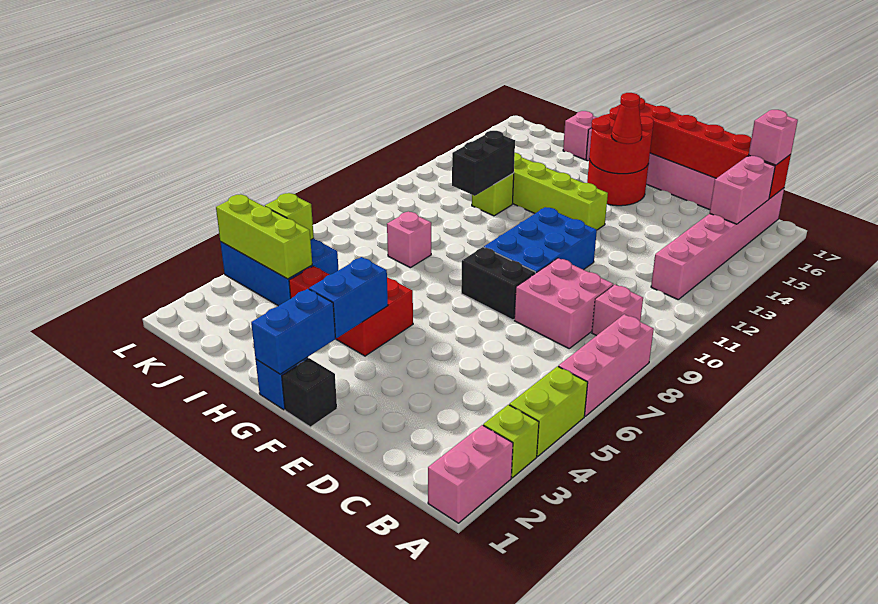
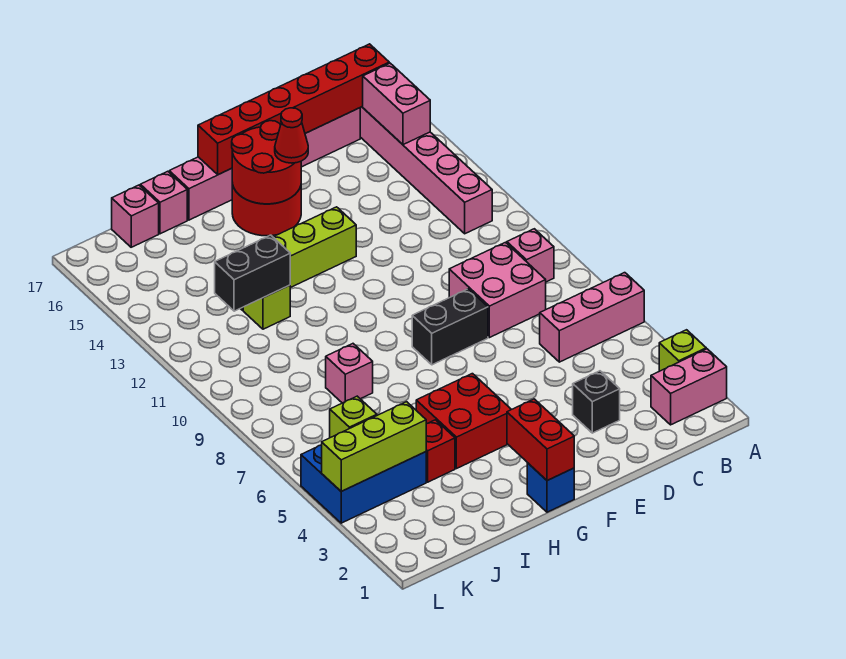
pink brick A1:A2 level 1 -> pink brick A2:B2 level 1
lime brick A4:A5 level 1 -> none
pink brick A6:A8 level 1 -> pink brick A6:C6 level 1
pink brick B17 level 3 -> pink brick J17 level 1
blue brick E9:F11 level 1 -> none
black brick F1 level 1 -> black brick D3 level 1
blue brick G1:G2 level 2 -> red brick G1:G2 level 2
blue brick G3:G4 level 2 -> none
black brick I11:I12 level 2 -> black brick I12:J12 level 2

